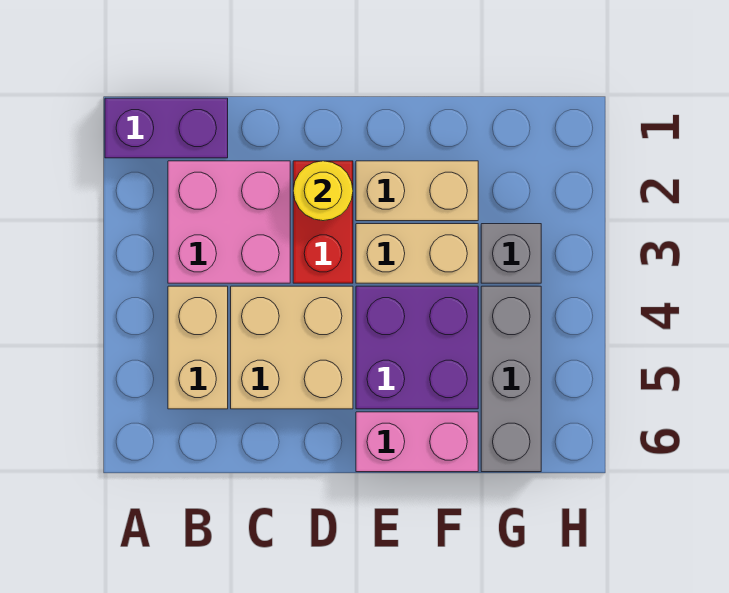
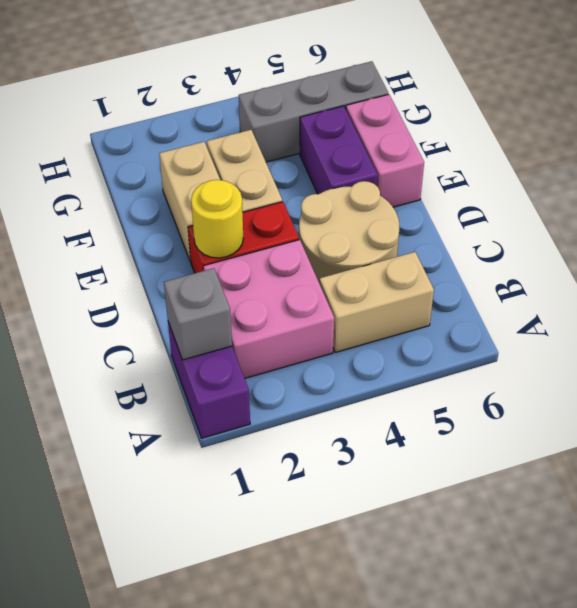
tan brick C4:D5 level 1 -> tan round brick C4:D5 level 1
purple brick E4:F5 level 1 -> purple brick E5:F5 level 1
grey brick G3 level 1 -> grey brick B1 level 2

